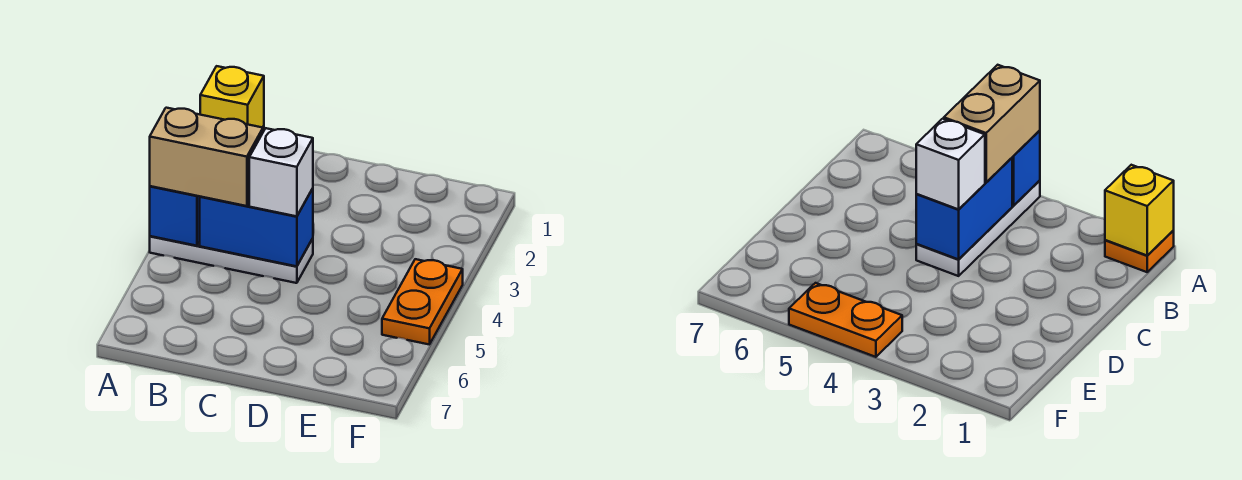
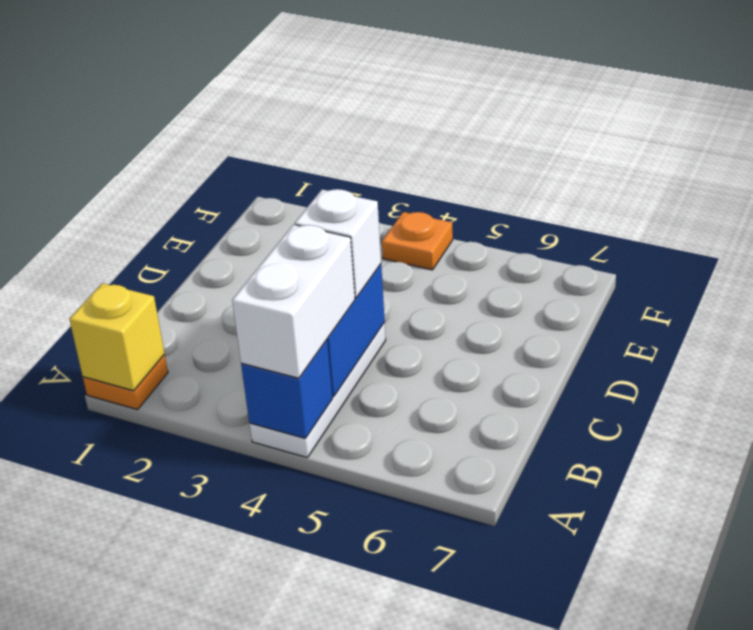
tan brick A4:B4 level 3 -> white brick A4:B4 level 3
orange plate F4:F5 level 1 -> orange plate F4 level 1

